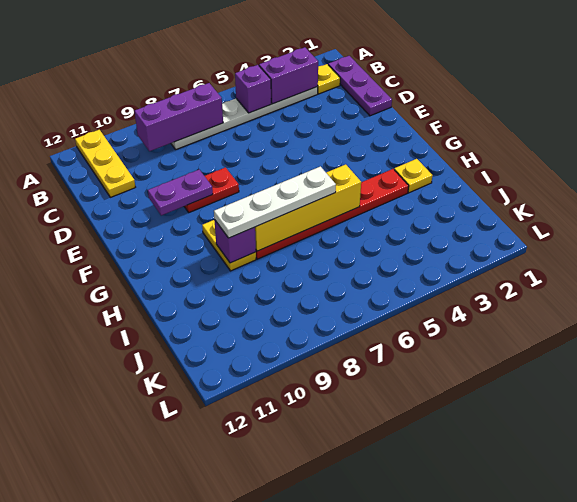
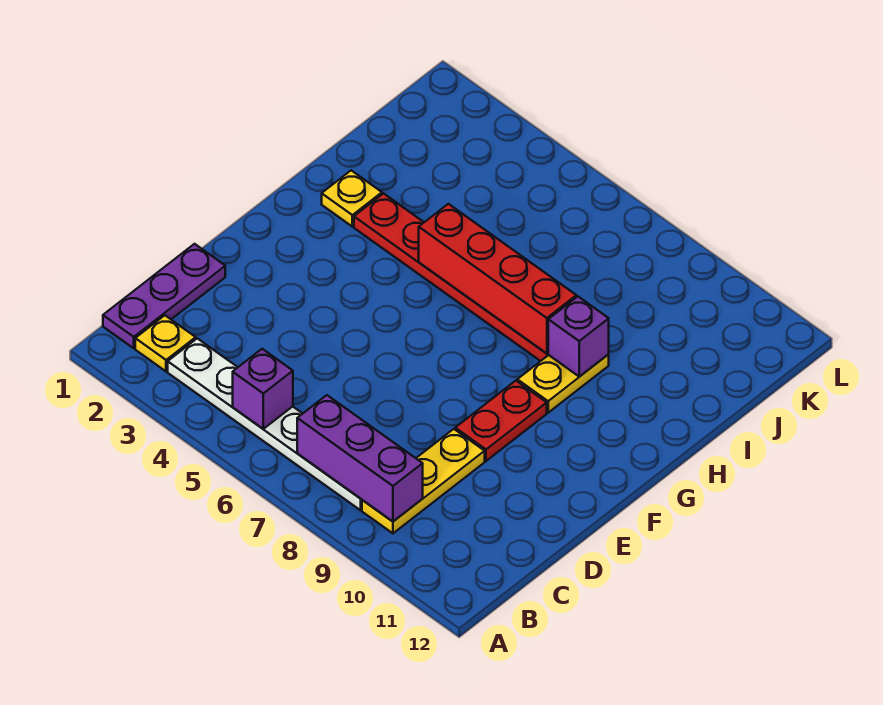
yellow plate A11:C11 level 1 -> yellow plate B9:D9 level 1
purple brick B3:B4 level 2 -> none
red plate E8:E9 level 1 -> red plate E9:F9 level 1
purple plate E9:E10 level 2 -> none
yellow brick H5:H8 level 2 -> red brick H5:H8 level 2
white plate H6:H9 level 3 -> none

